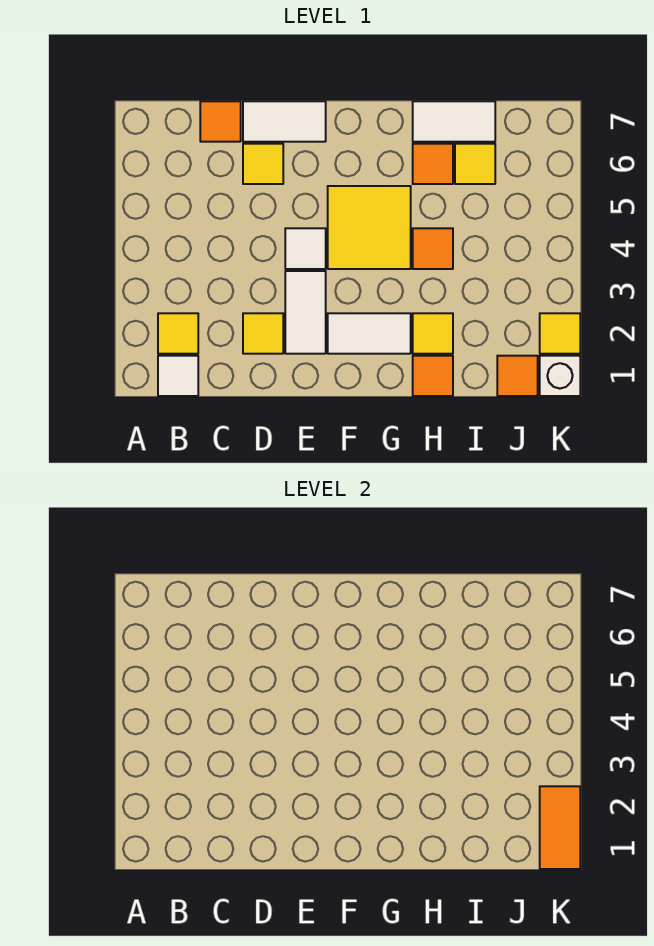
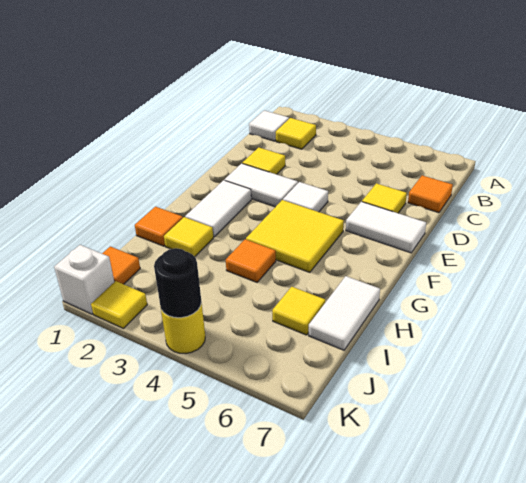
white tile D7:E7 level 1 -> white tile E6:E7 level 1
orange tile H6 level 1 -> none
orange tile K1:K2 level 2 -> none
none -> yellow round brick K4 level 1
none -> black round brick K4 level 2

